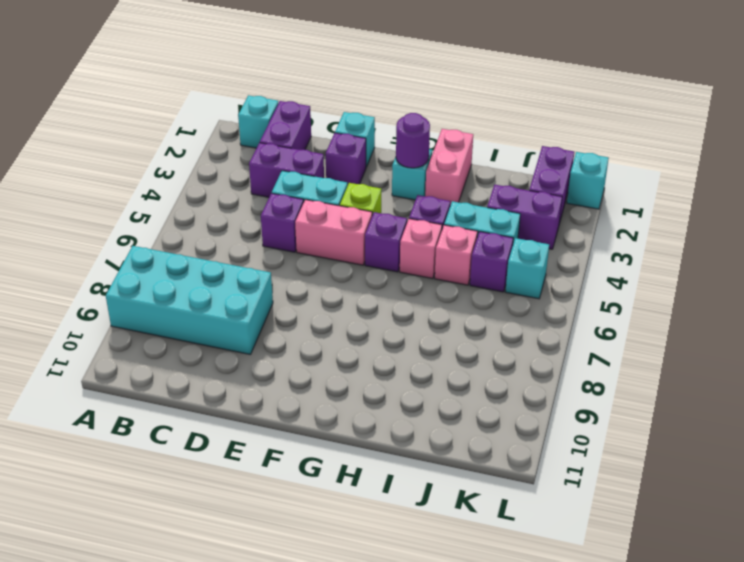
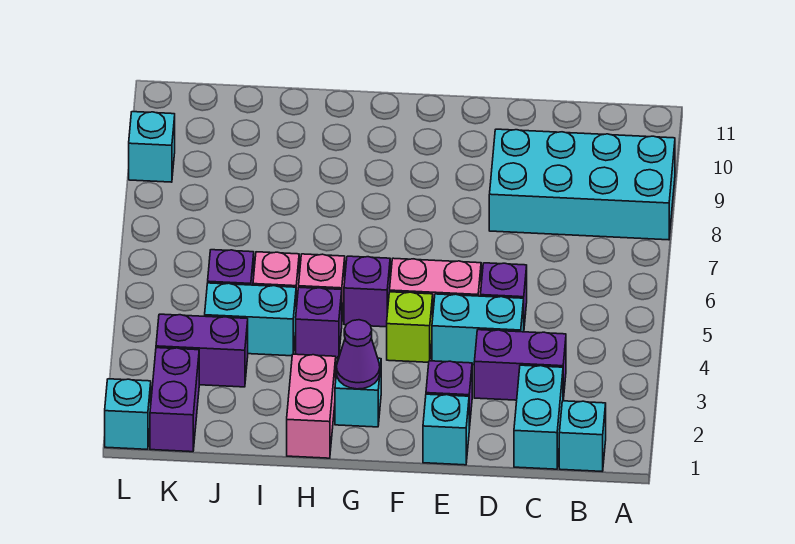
purple brick C1:C2 level 1 -> cyan brick C1:C2 level 1
purple round brick G2 level 2 -> purple cone G2 level 2
cyan brick K5 level 1 -> cyan brick L9 level 1

